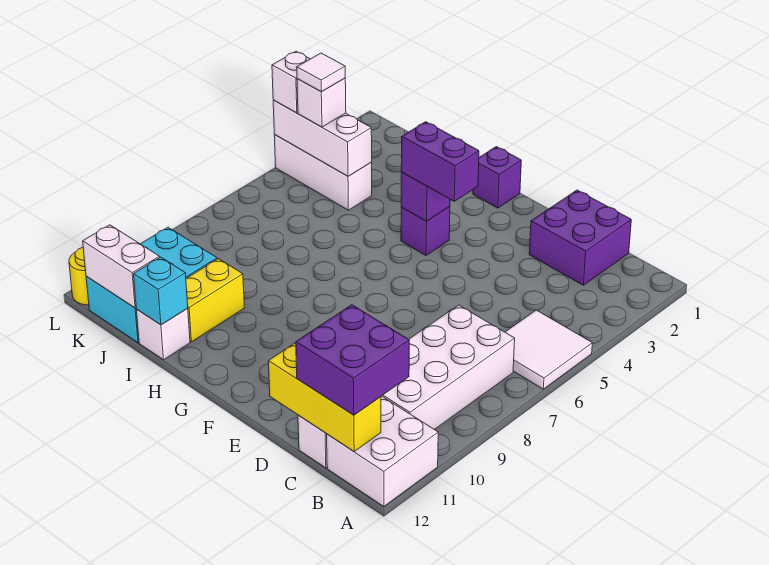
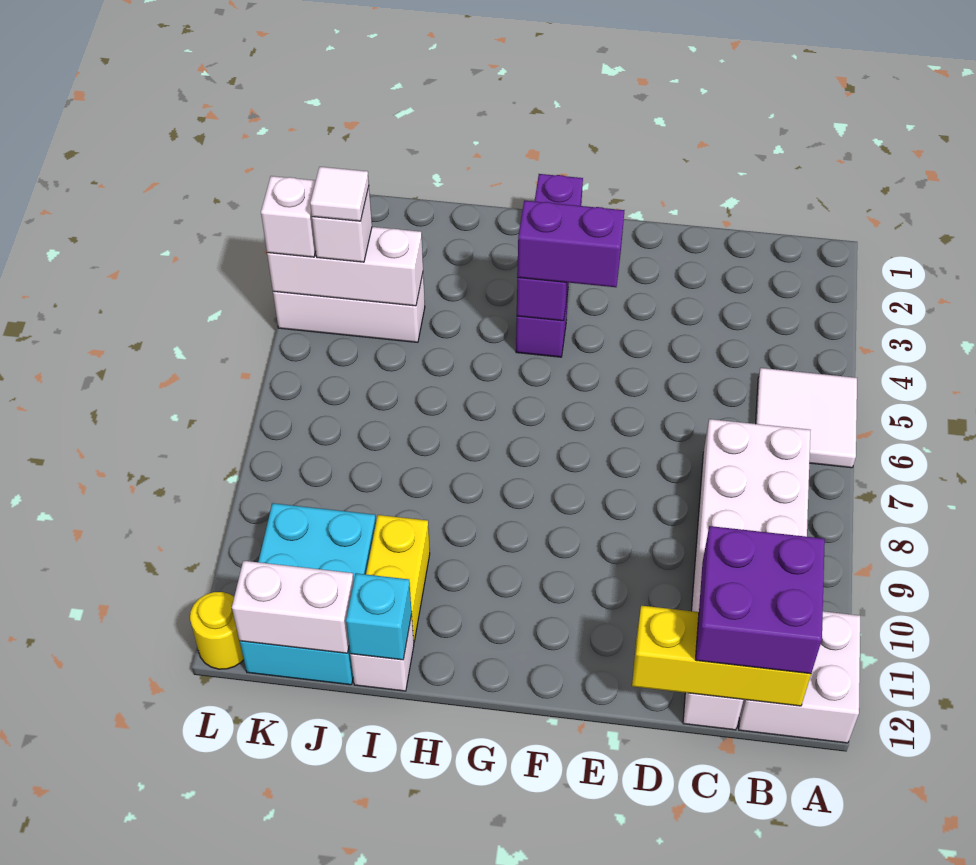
purple brick C1:D2 level 1 -> none

